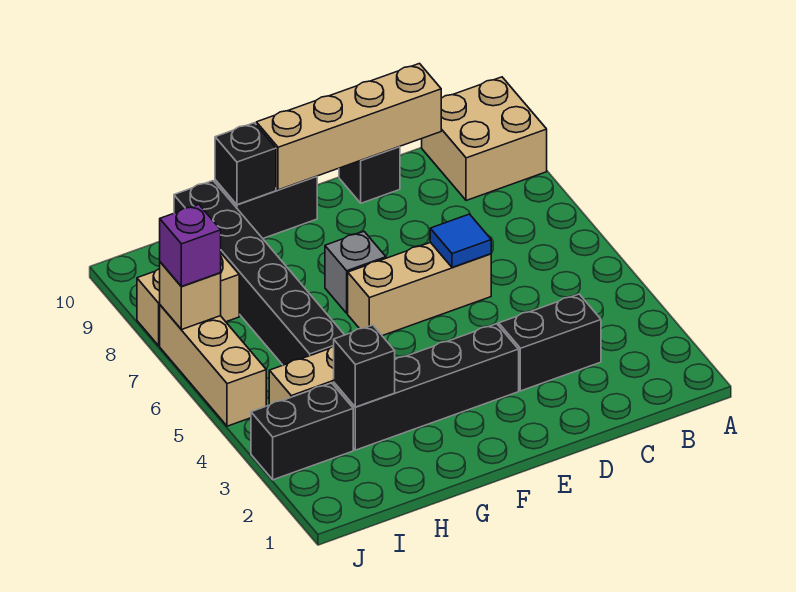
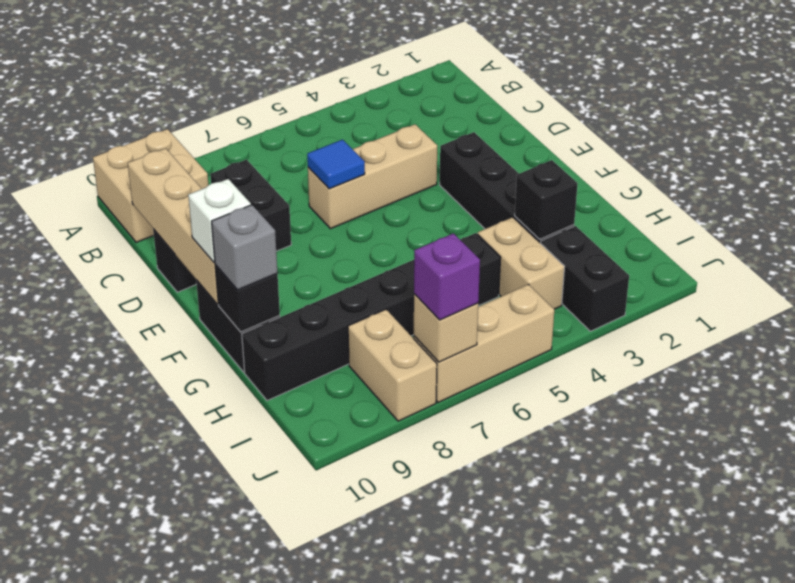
black brick C3:D3 level 1 -> black brick C8:D8 level 1
tan brick D6:F6 level 1 -> tan brick D4:D6 level 1
grey brick F7 level 1 -> grey brick G10 level 3
none -> white brick F10 level 3

